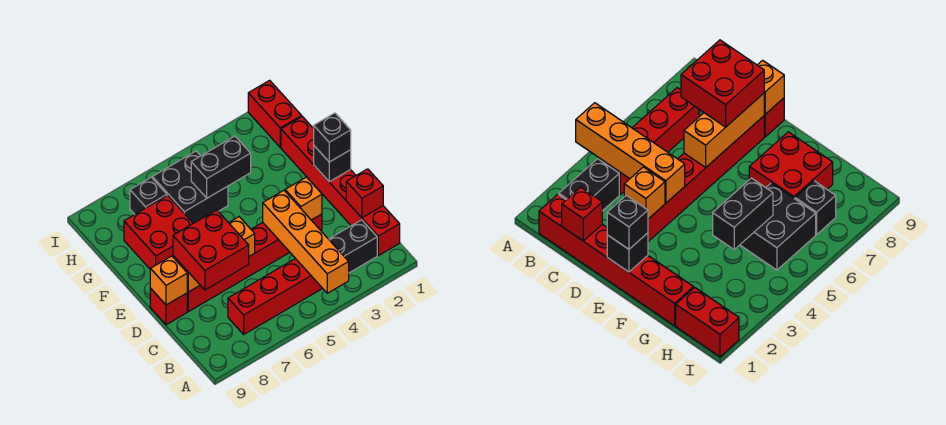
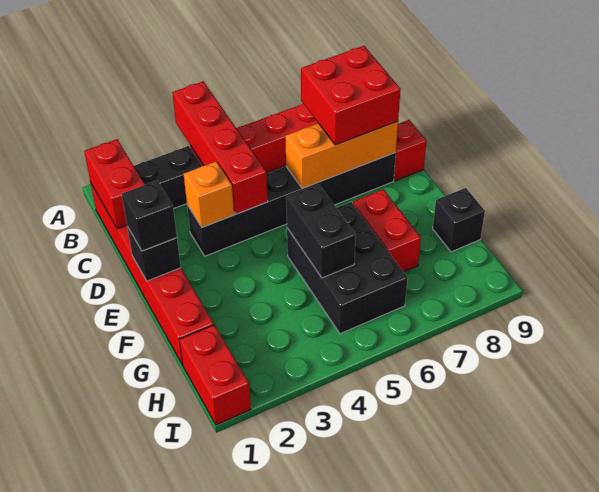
orange brick A4:D4 level 2 -> red brick A4:D4 level 2
red brick C1 level 2 -> red brick B1:C1 level 2
red brick D3:D8 level 1 -> black brick D3:D8 level 1
orange brick D9 level 2 -> none
red brick F7:G8 level 1 -> red brick F7:G7 level 1
black brick G4:G5 level 2 -> black brick F5:G5 level 2
black brick G5:H6 level 1 -> black brick F5:H6 level 1
black brick H7 level 1 -> black brick G9 level 1

